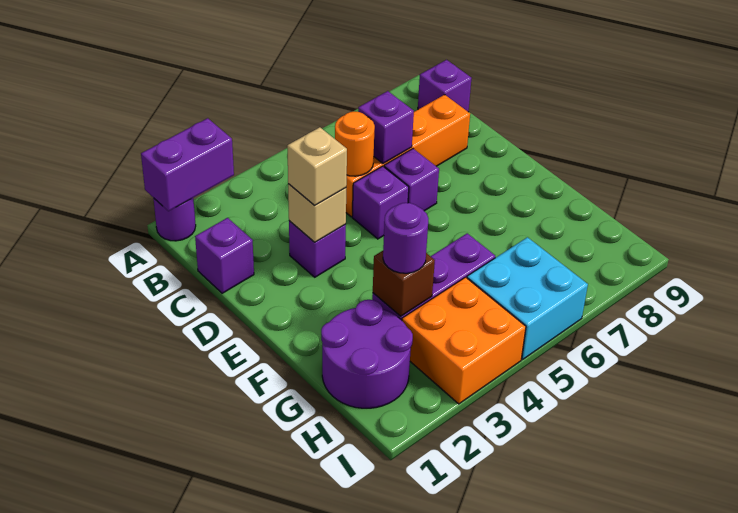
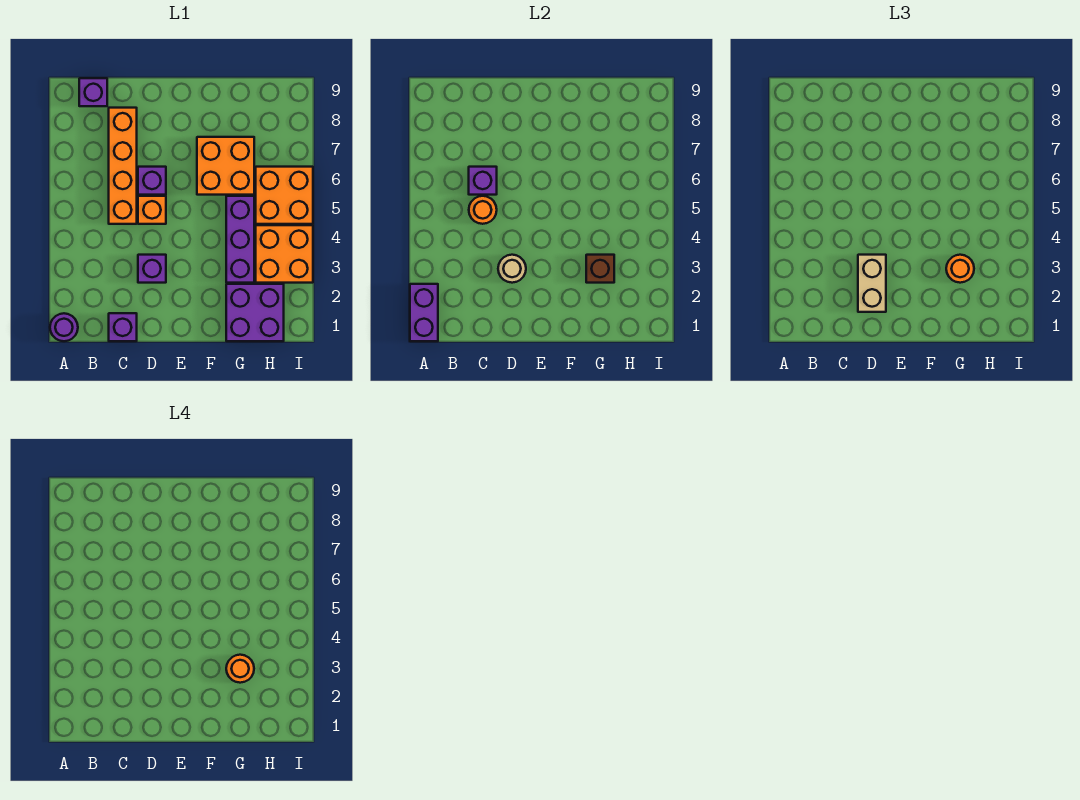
tan brick D3 level 2 -> tan round brick D3 level 2
tan brick D3 level 3 -> tan brick D2:D3 level 3
purple brick D5 level 1 -> orange brick D5 level 1
none -> orange brick F6:G7 level 1
purple round brick G1:H2 level 1 -> purple brick G1:H2 level 1
purple round brick G3 level 3 -> orange round brick G3 level 3
none -> orange round brick G3 level 4
cyan brick H5:I6 level 1 -> orange brick H5:I6 level 1

